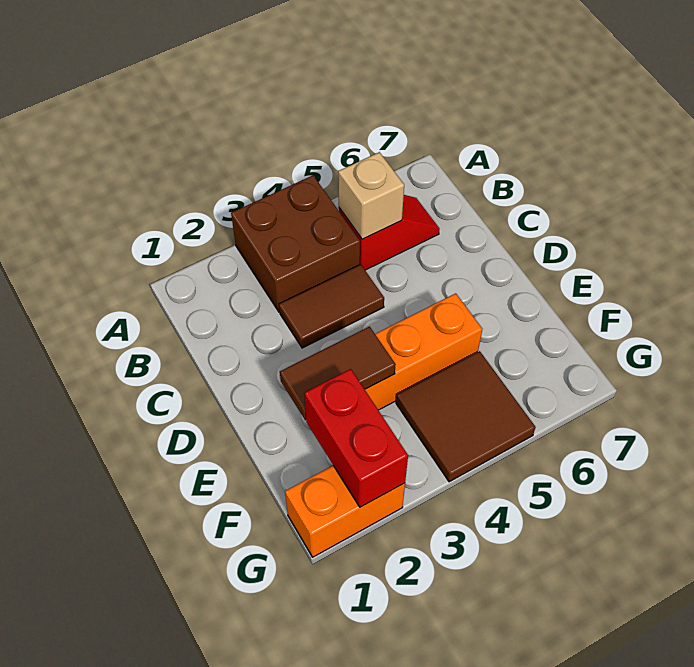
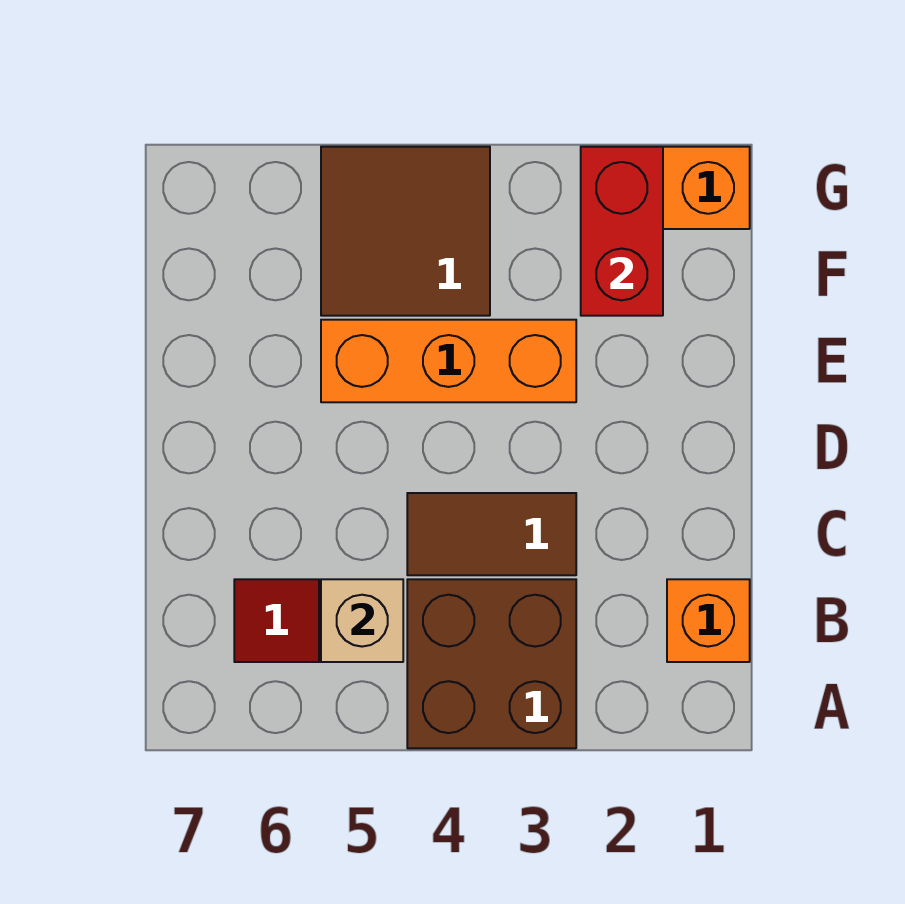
none -> orange brick B1 level 1
brown tile E2:E3 level 2 -> none

